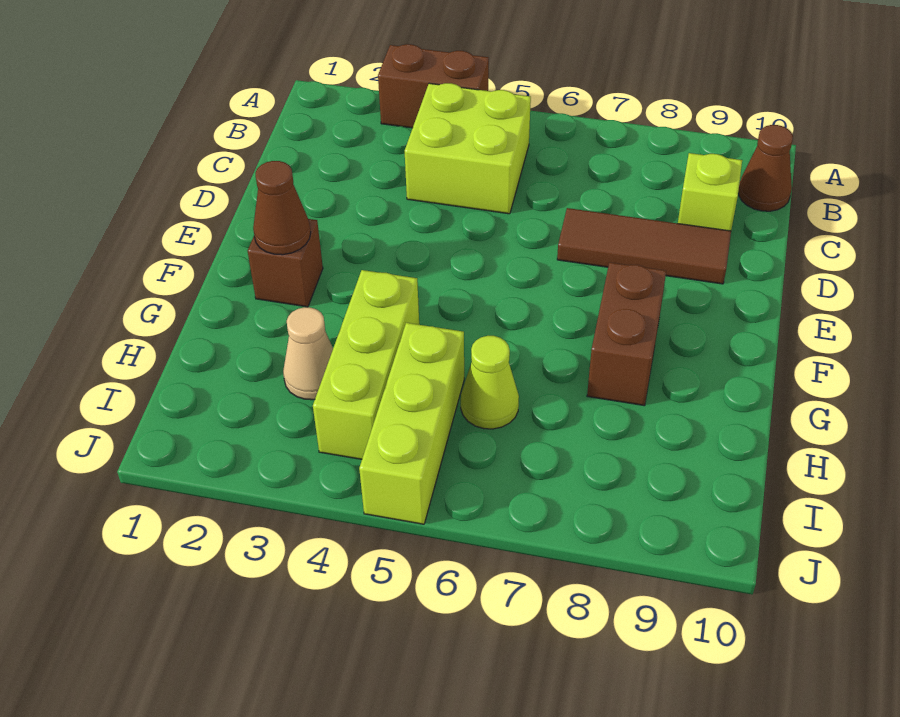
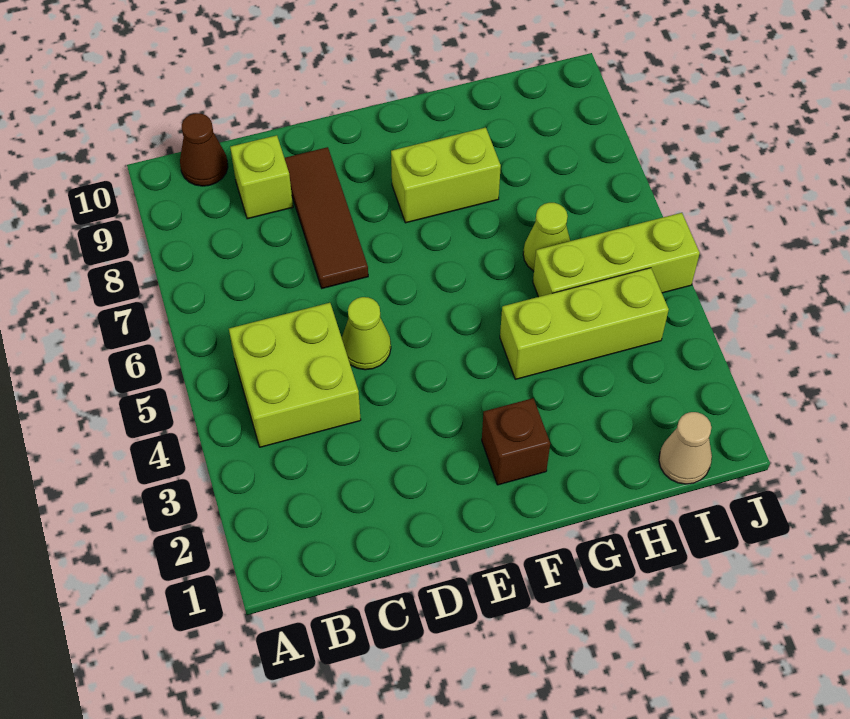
brown brick A3:A4 level 1 -> none
none -> lime cone D5 level 1
brown cone F2 level 2 -> none
brown brick F8:G8 level 1 -> lime brick F8:G8 level 1
tan cone H3 level 1 -> tan cone I1 level 1

